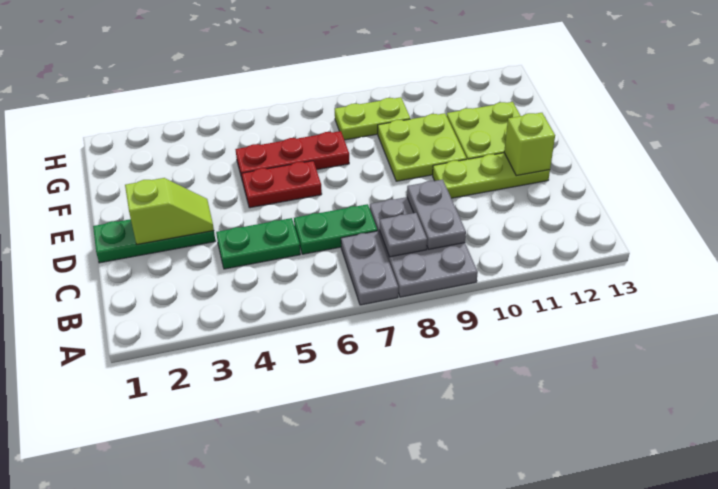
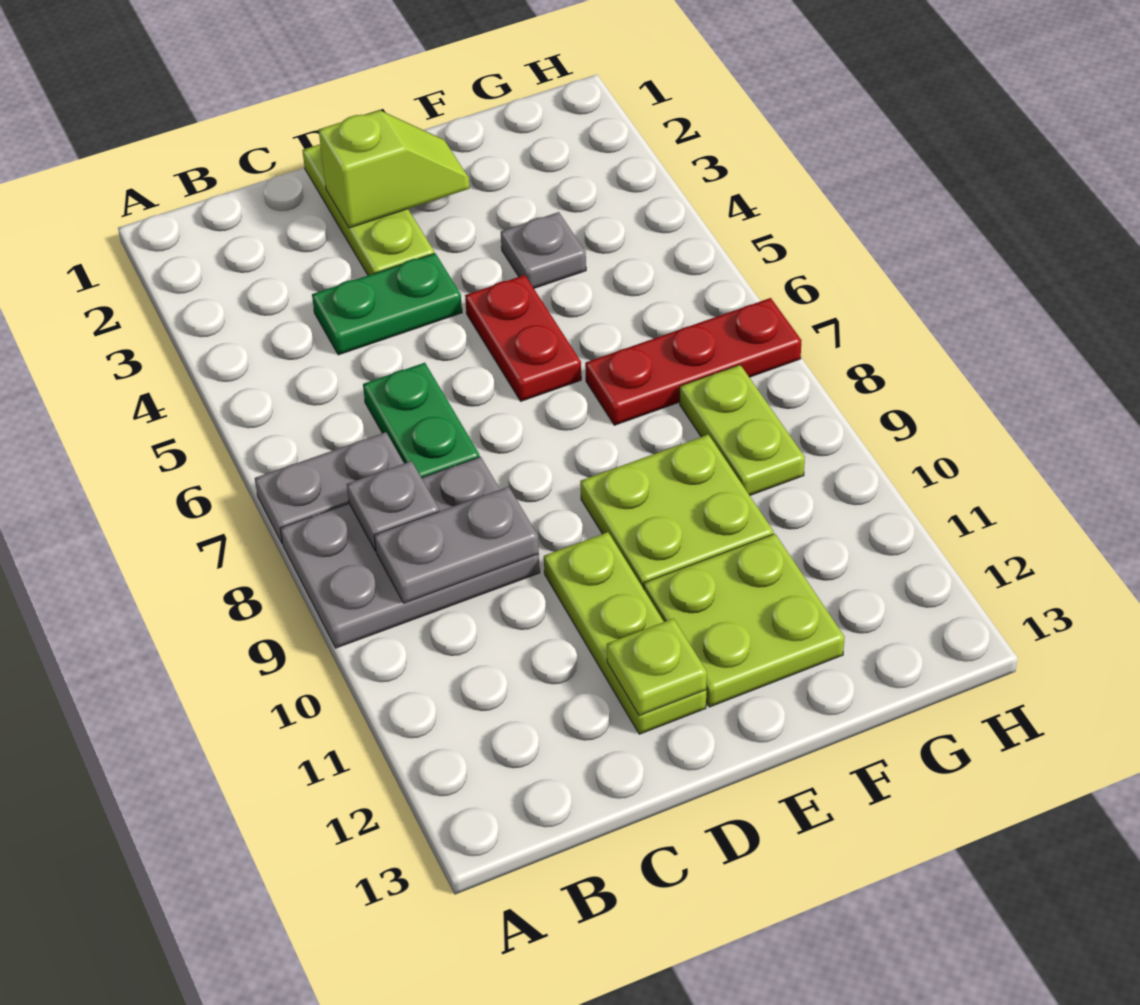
green plate C4:C5 level 1 -> green plate C4:D4 level 1
green plate D1:D3 level 1 -> lime plate D1:D3 level 1
lime slope D2:D3 level 2 top 2 -> lime slope D2:E2 level 2 top D
lime brick D12 level 2 -> lime plate D12 level 2
none -> grey plate F4 level 1
red plate F5:F7 level 1 -> red plate F7:H7 level 1

